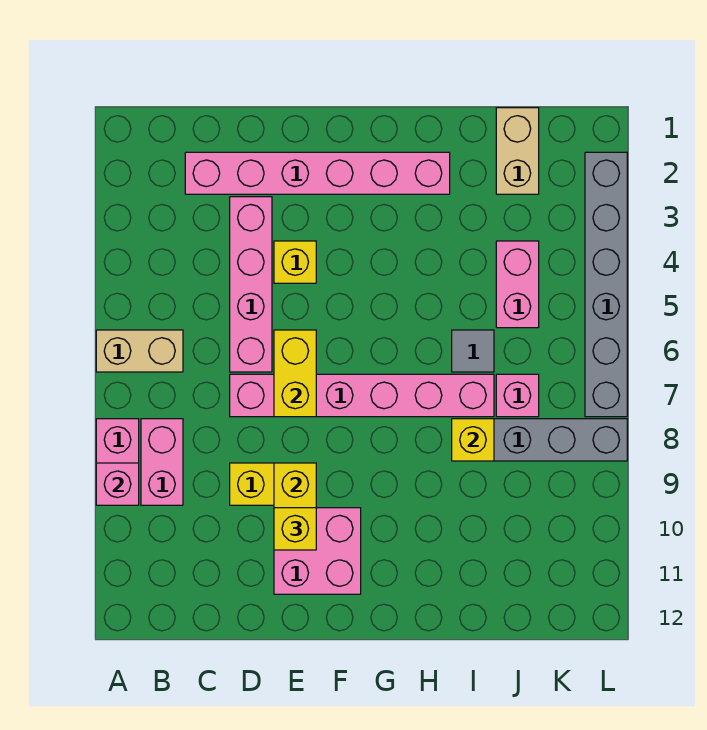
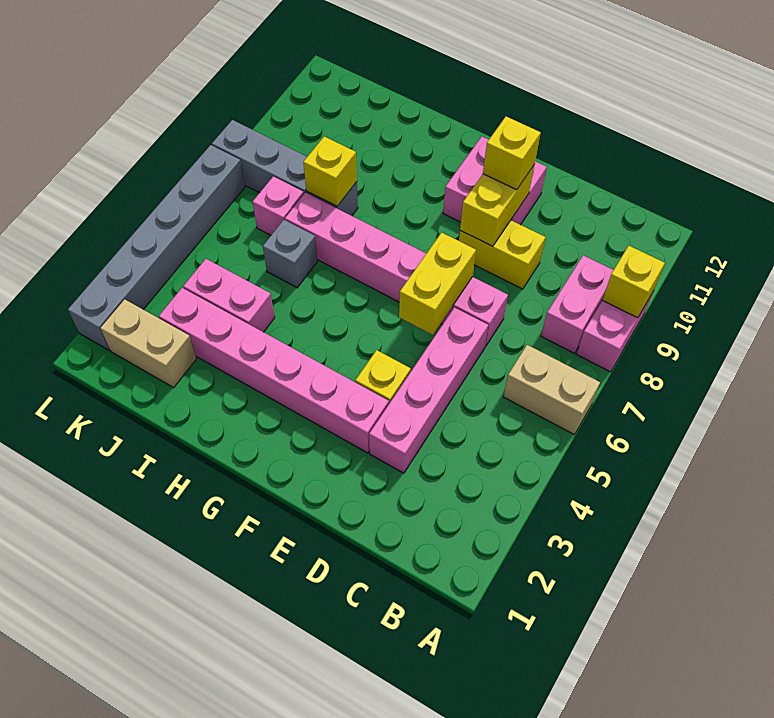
pink brick A9 level 2 -> yellow brick A9 level 2
pink brick C2:H2 level 1 -> pink brick E3:J3 level 1
grey tile I6 level 1 -> grey brick I6 level 1
tan brick J1:J2 level 1 -> tan brick J2:K2 level 1
pink brick J4:J5 level 1 -> pink brick I4:J4 level 1

